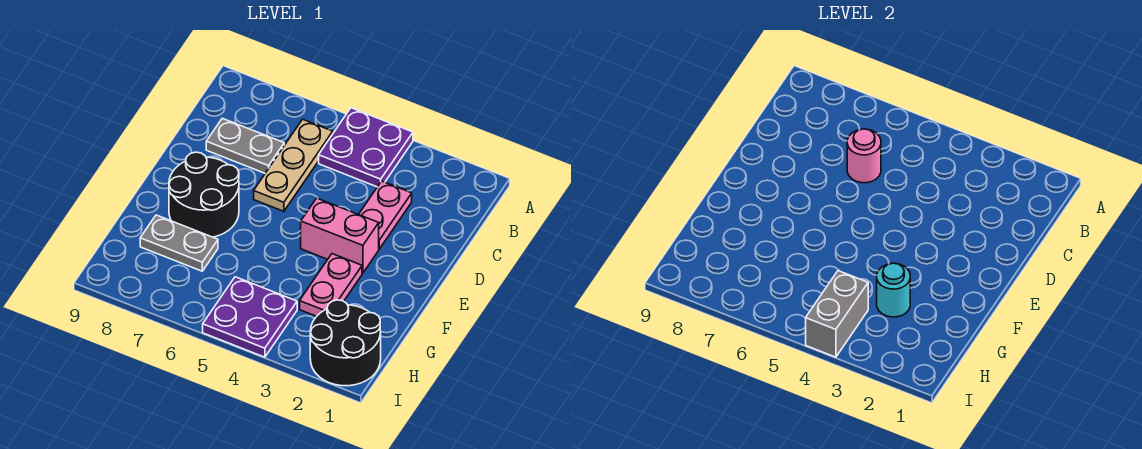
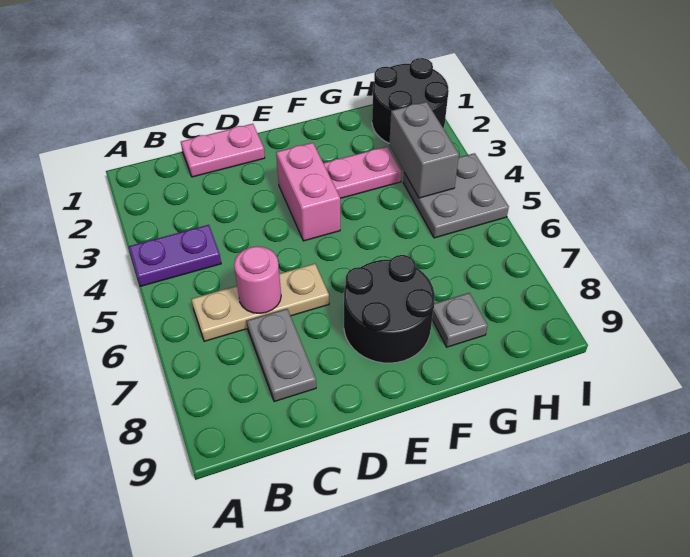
purple plate A4:B5 level 1 -> purple plate A4:B4 level 1
pink plate C3:D3 level 1 -> pink plate C1:D1 level 1
cyan round brick G3 level 2 -> none
grey plate G7:G8 level 1 -> grey plate G8 level 1
purple plate H4:I5 level 1 -> grey plate H4:I5 level 1
grey brick H4:I4 level 2 -> grey brick H3:H4 level 2

